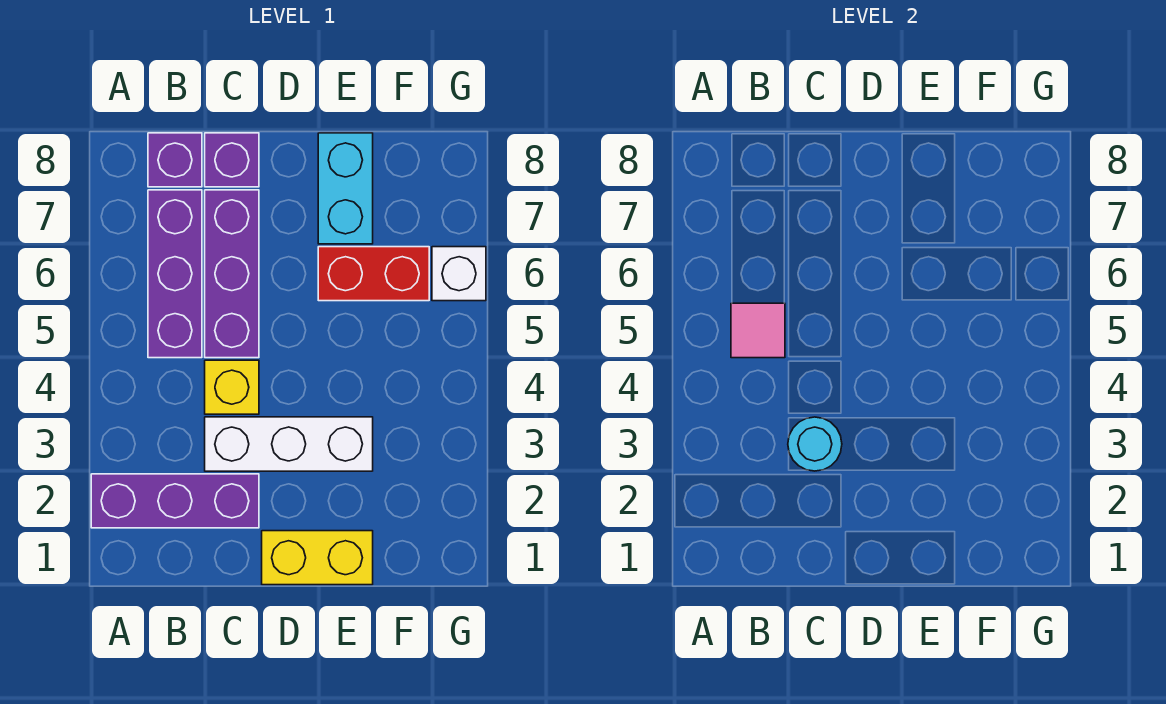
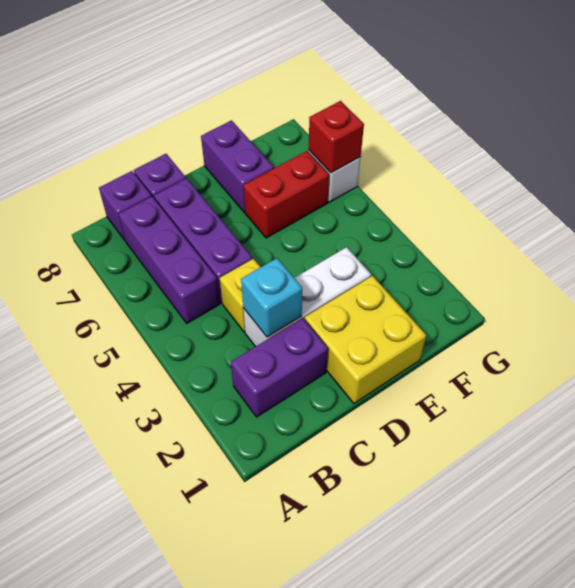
purple brick A2:C2 level 1 -> purple brick B2:C2 level 1
pink tile B5 level 2 -> none
cyan round brick C3 level 2 -> cyan brick C3 level 2
yellow brick D1:E1 level 1 -> yellow brick D1:E2 level 1
cyan brick E7:E8 level 1 -> purple brick E7:E8 level 1
none -> red brick G6 level 2

